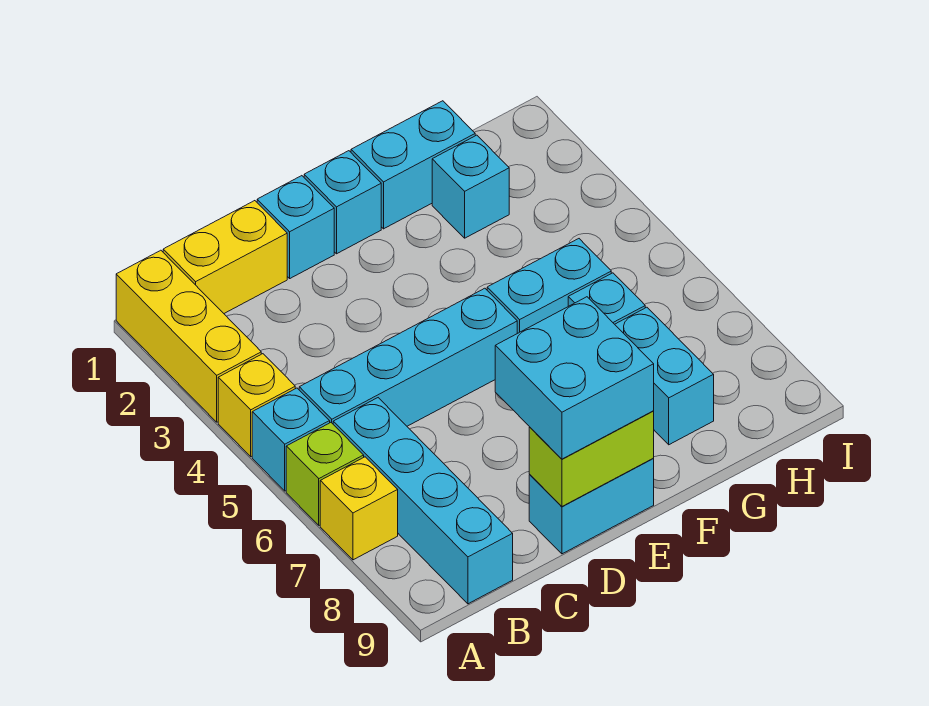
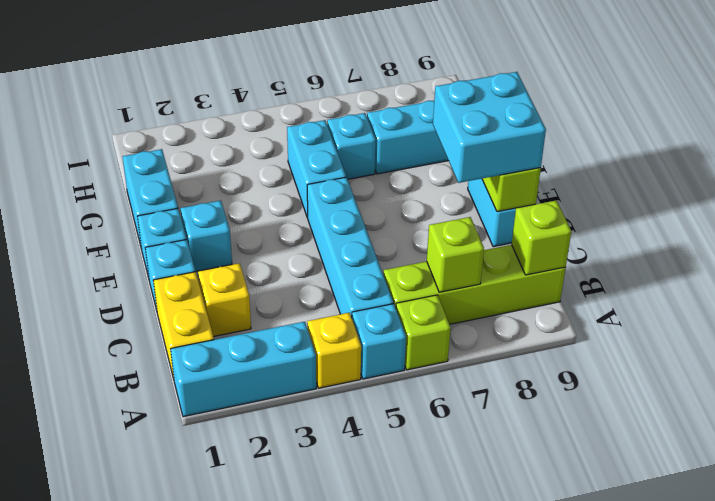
yellow brick A1:A3 level 1 -> cyan brick A1:A3 level 1
yellow brick A7 level 1 -> yellow brick C2 level 1
cyan brick B6:B9 level 1 -> lime brick B6:B9 level 1
none -> lime brick B7 level 2
none -> lime brick B9 level 2
cyan brick G2 level 1 -> cyan brick E2 level 1

